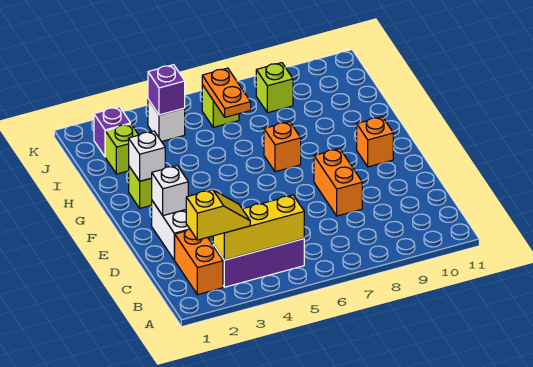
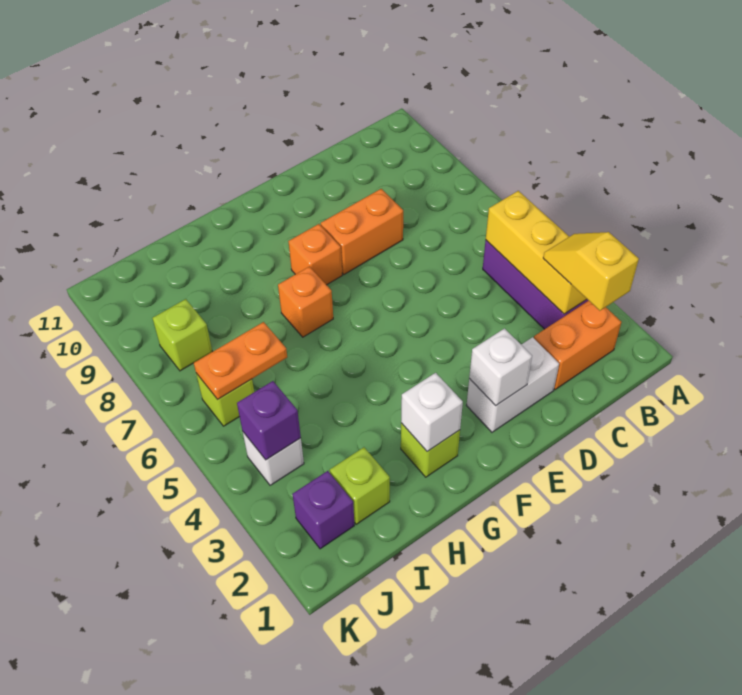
orange brick F10 level 1 -> orange brick F8 level 1

